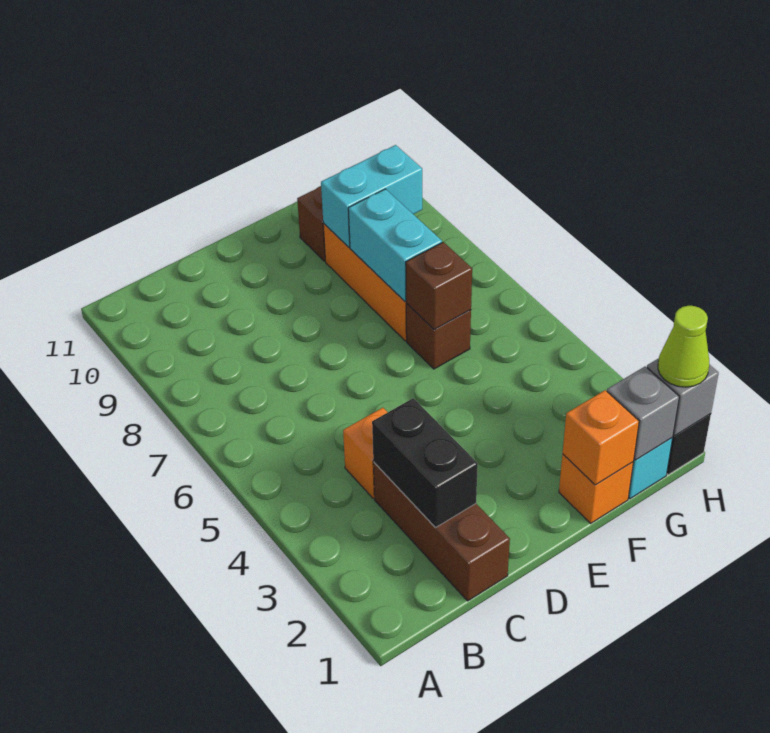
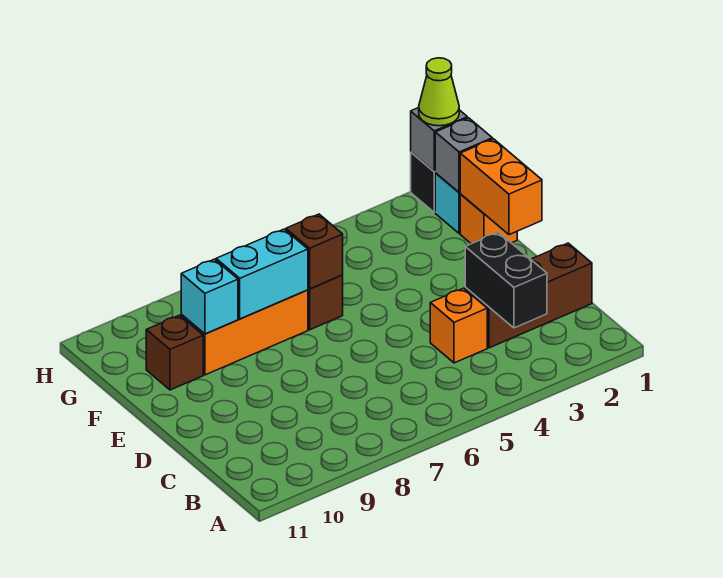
black brick C2:C3 level 2 -> black brick B3:C3 level 2
orange brick F1 level 2 -> orange brick E1:F1 level 2
cyan brick F9:G9 level 2 -> cyan brick F9 level 2

